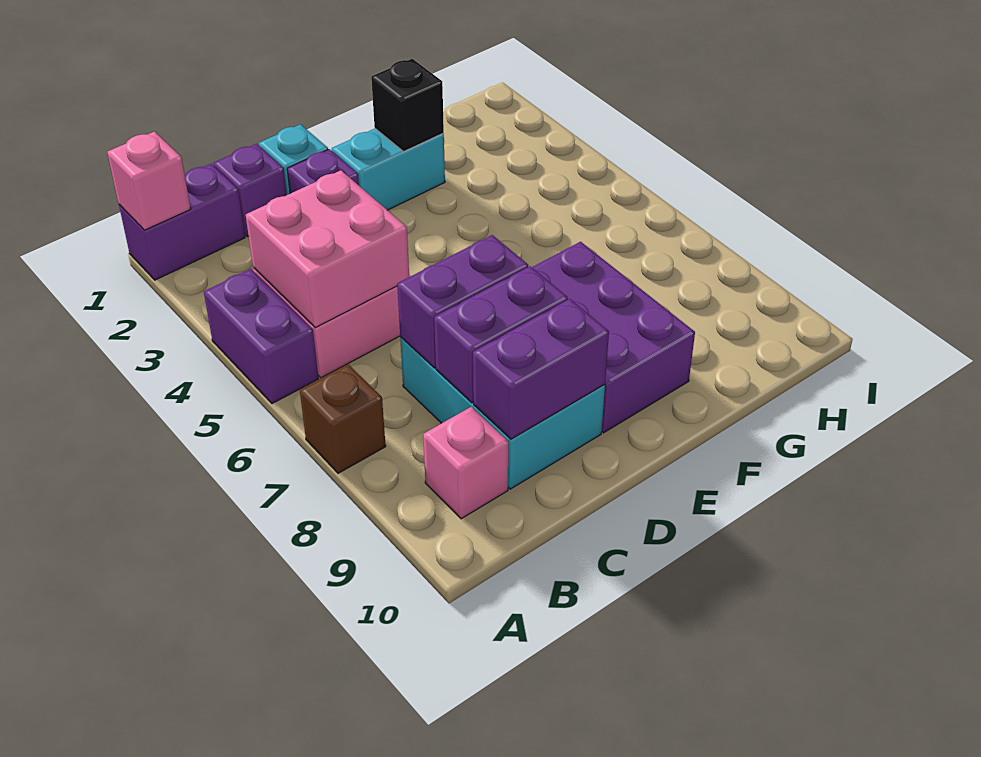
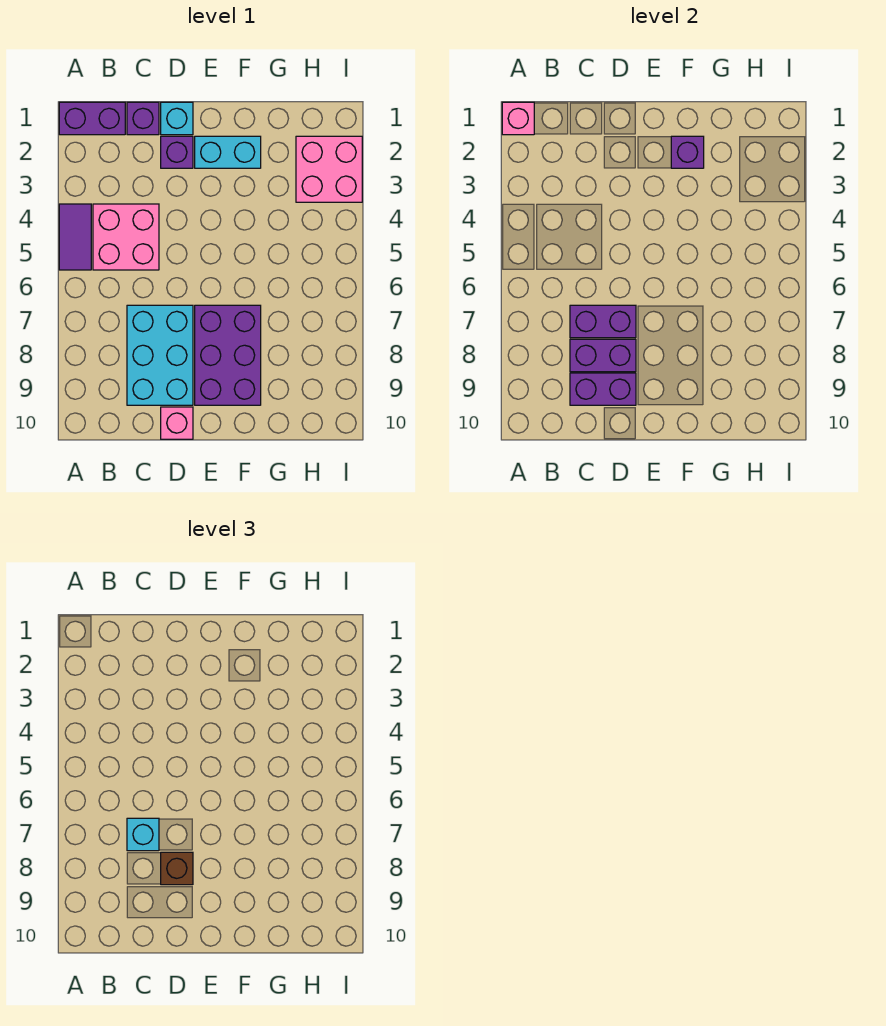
purple brick A4:A5 level 1 -> purple tile A4:A5 level 1
brown brick A7 level 1 -> brown brick D8 level 3
pink brick B4:C5 level 2 -> pink brick H2:I3 level 1
pink brick B9 level 1 -> pink brick D10 level 1
none -> cyan brick C7 level 3
black brick F2 level 2 -> purple brick F2 level 2

